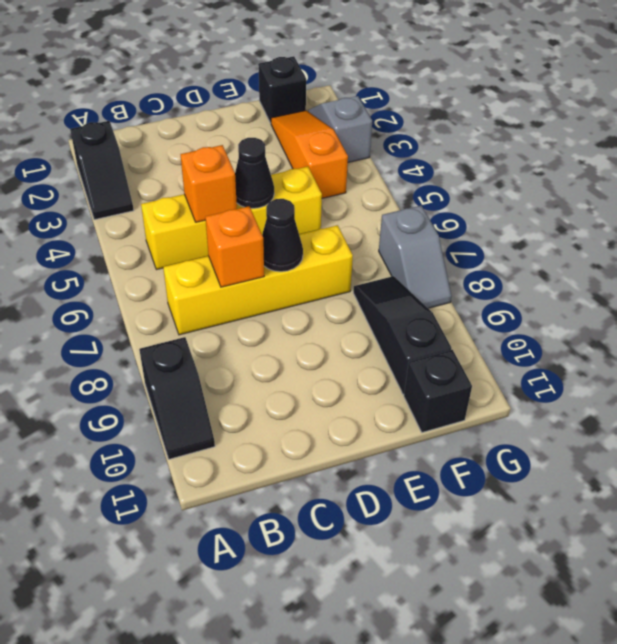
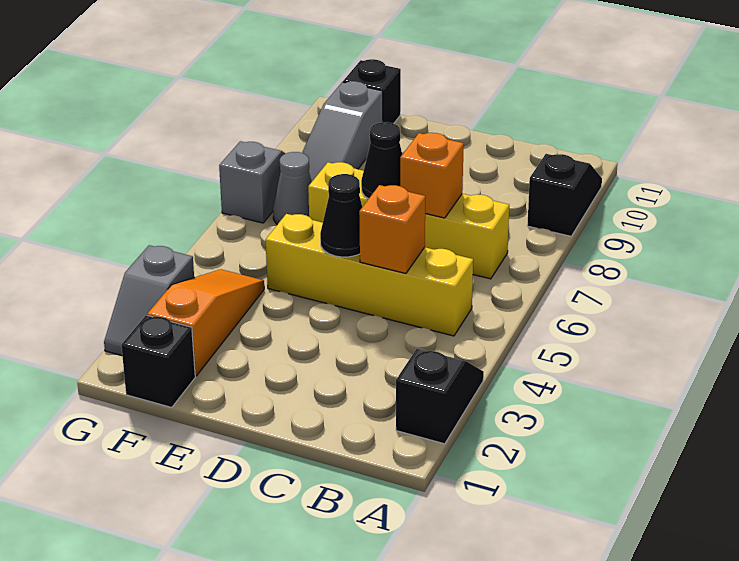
orange slope F2:F4 level 1 top 4 -> orange slope F2:F4 level 1 top 2
none -> grey cone F7 level 1
black slope F8:F10 level 1 top 10 -> grey slope F8:F10 level 1 top 10

